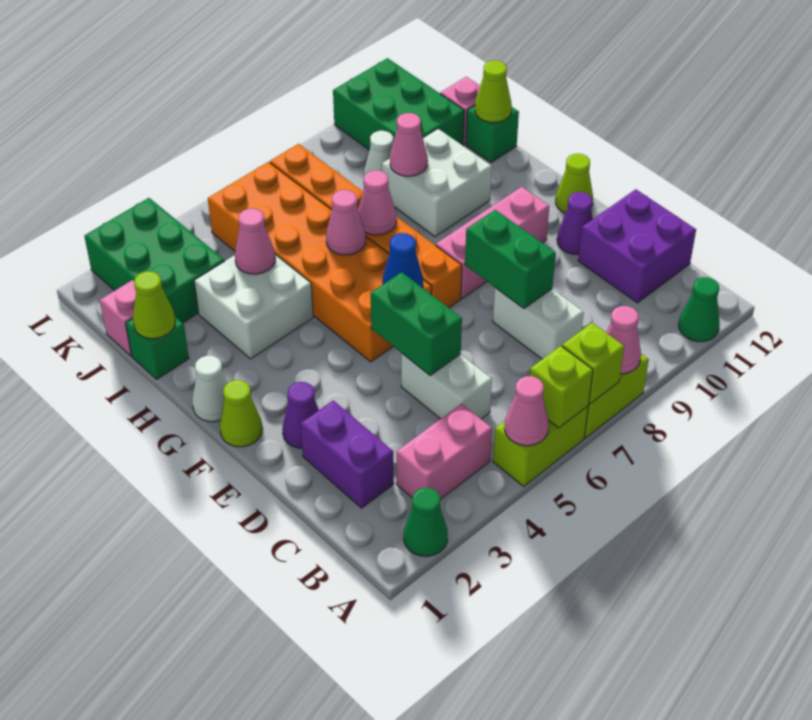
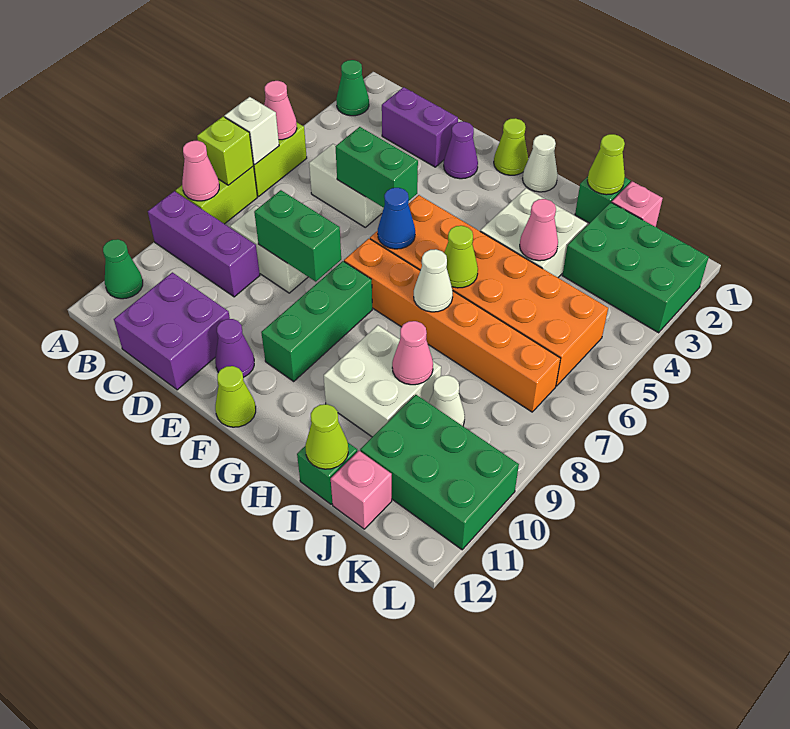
lime brick A6 level 2 -> white brick A6 level 2
none -> purple brick A9:C9 level 1
pink brick B3:B4 level 1 -> none
pink brick F8:F10 level 1 -> green brick F8:F10 level 1
pink cone H6 level 2 -> lime cone H6 level 2
pink cone H7 level 2 -> white cone H7 level 2

